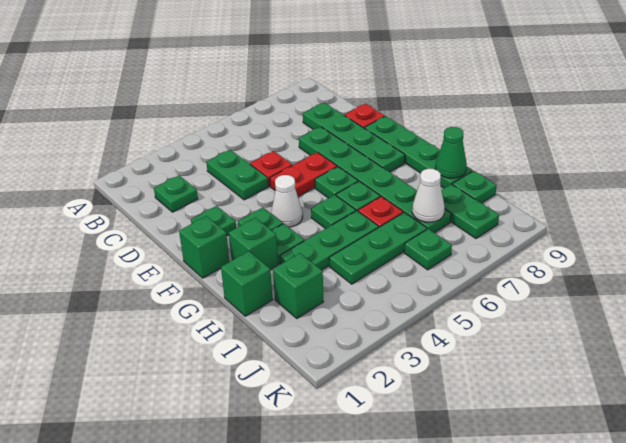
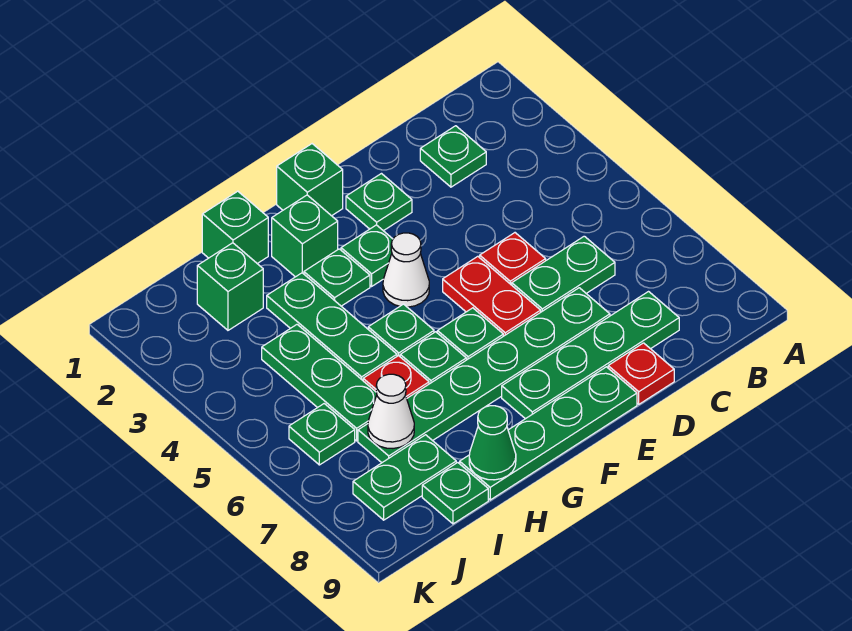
green plate C4:D4 level 1 -> green plate C6:D6 level 1

